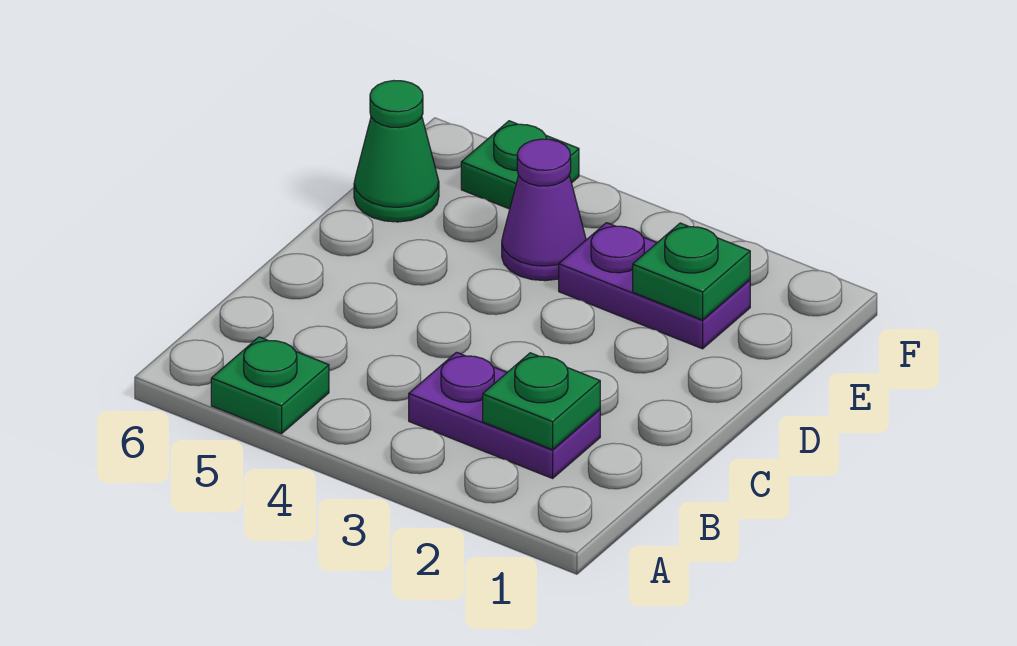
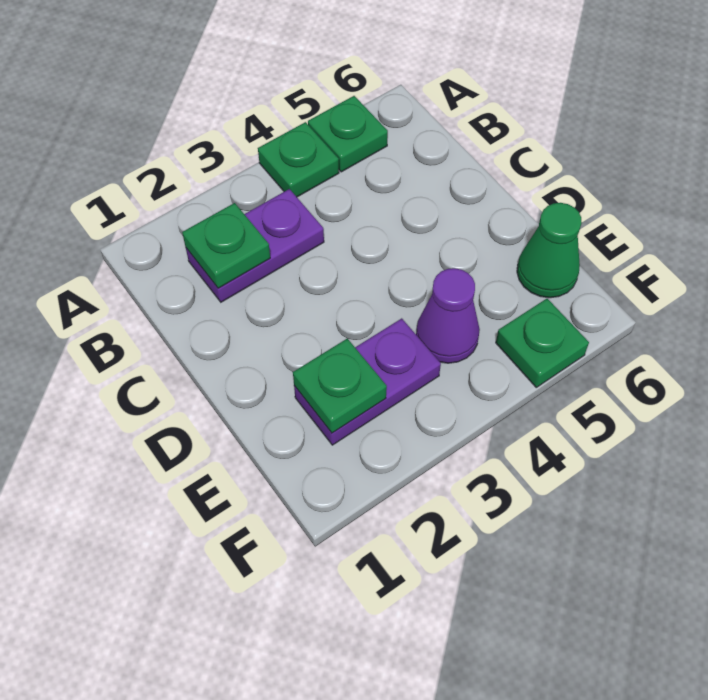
none -> green plate A4 level 1

